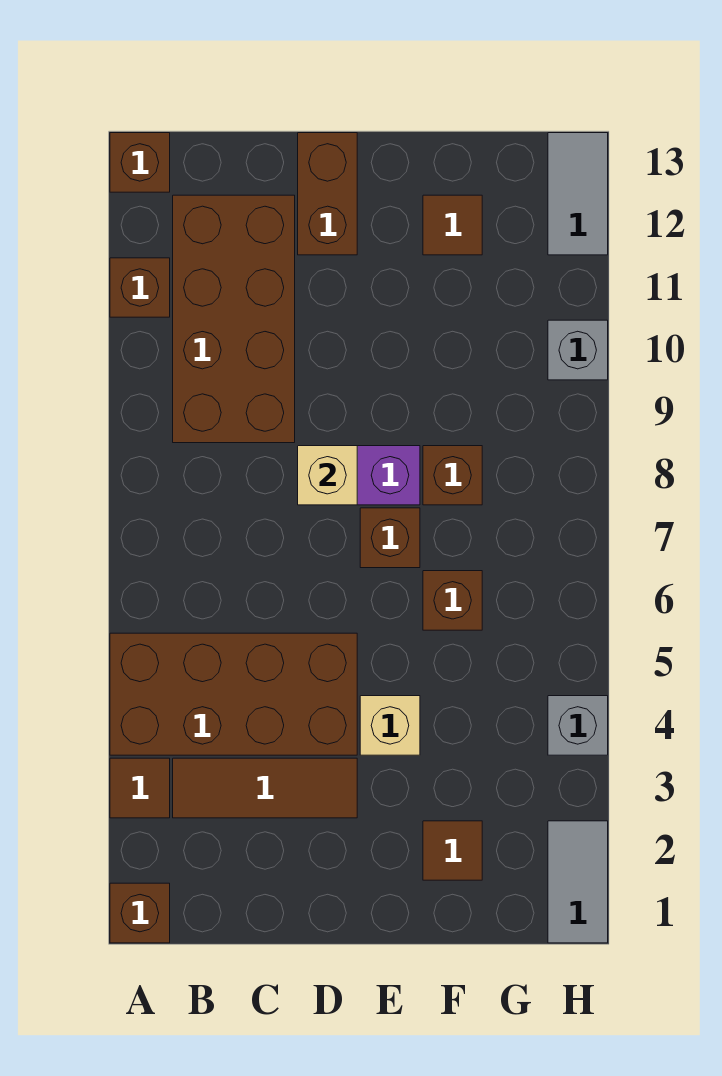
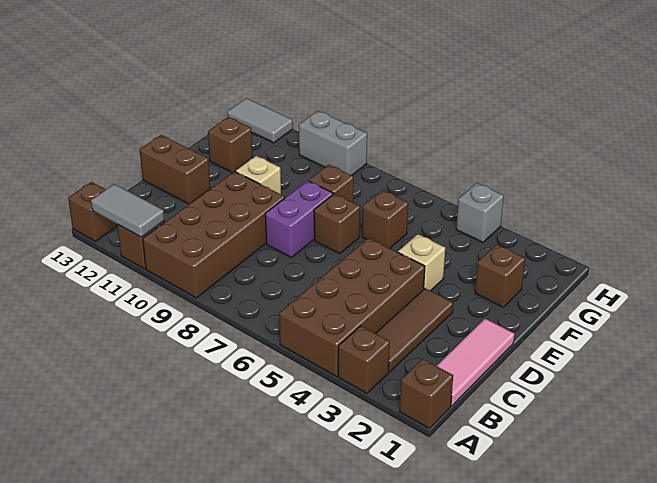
brown tile A3 level 1 -> brown brick A3 level 1
none -> pink tile B1:D1 level 1
brown brick B9:C12 level 1 -> brown brick A9:D10 level 1
tan brick D8 level 2 -> tan brick E10 level 1
brown tile F2 level 1 -> brown brick F2 level 1
brown tile F12 level 1 -> brown brick F12 level 1
grey tile H1:H2 level 1 -> grey tile A11:A12 level 2
grey brick H10 level 1 -> grey brick H9:H10 level 1

